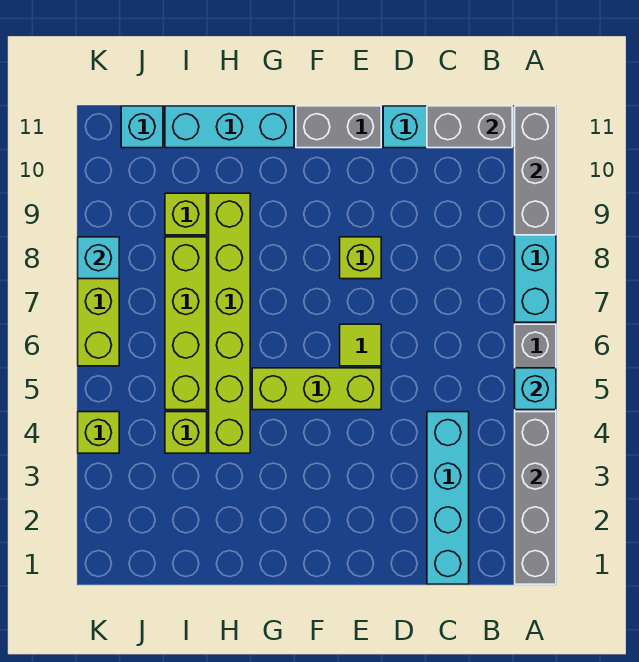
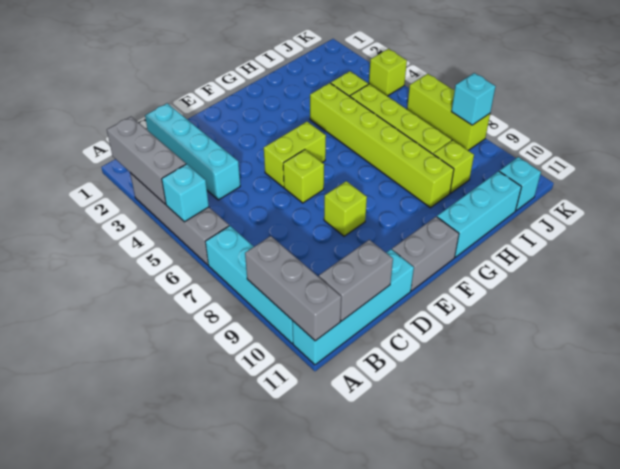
grey brick A1:A4 level 2 -> grey brick A2:A4 level 2
lime brick E5:G5 level 1 -> lime brick E5:F5 level 1
lime tile E6 level 1 -> lime brick E6 level 1

